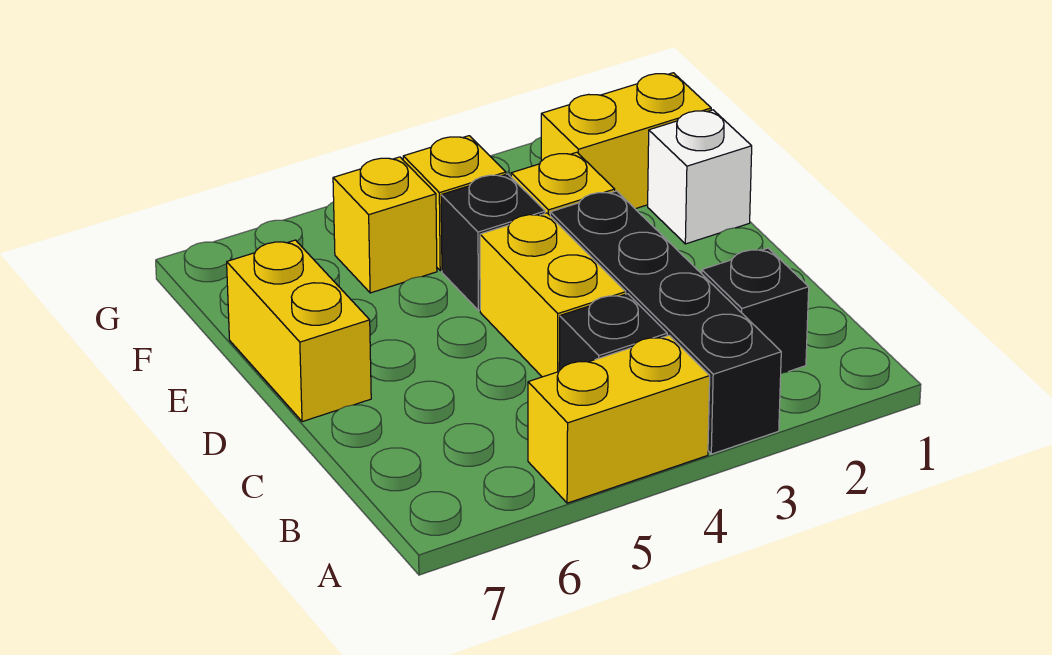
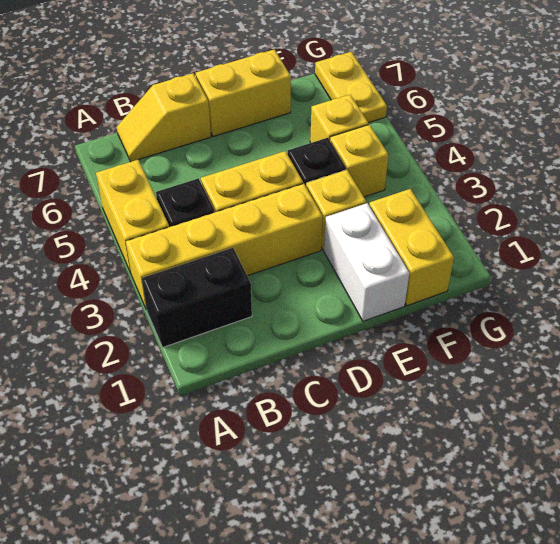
black brick A3:D3 level 1 -> yellow brick A3:D3 level 1
black brick B2 level 1 -> black brick A2:B2 level 1
none -> yellow slope B7:C7 level 1 top C
white brick E1 level 1 -> white brick E1:E2 level 1
none -> yellow plate G6:G7 level 1

